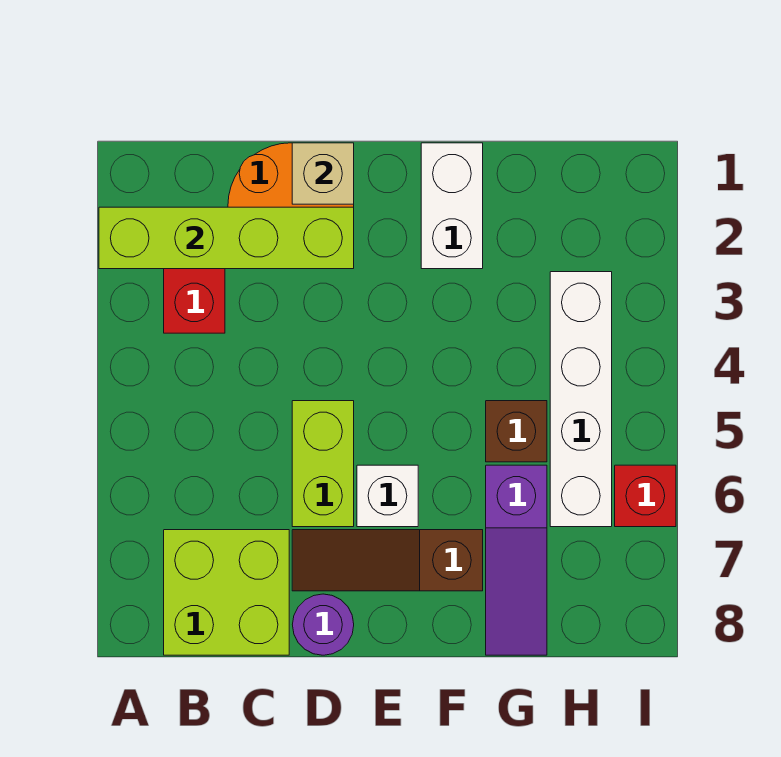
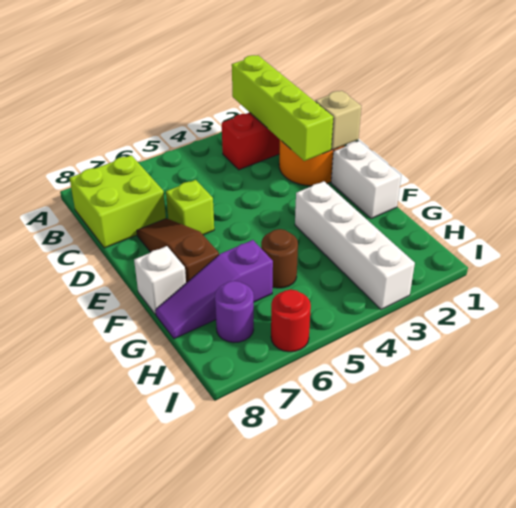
lime brick D5:D6 level 1 -> lime brick D6 level 1
purple round brick D8 level 1 -> purple round brick H7 level 1
white brick E6 level 1 -> white brick F8 level 1
white brick F1:F2 level 1 -> white brick E1:F1 level 1
brown brick G5 level 1 -> brown round brick G5 level 1
white brick H3:H6 level 1 -> white brick F3:I3 level 1
red brick I6 level 1 -> red round brick I6 level 1

